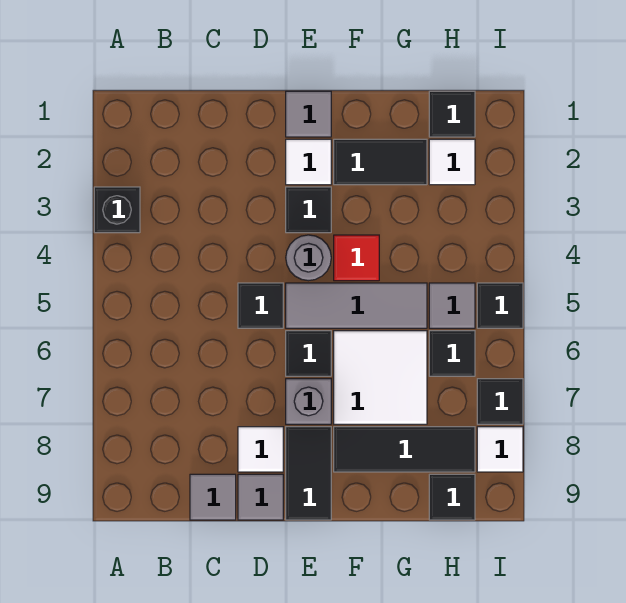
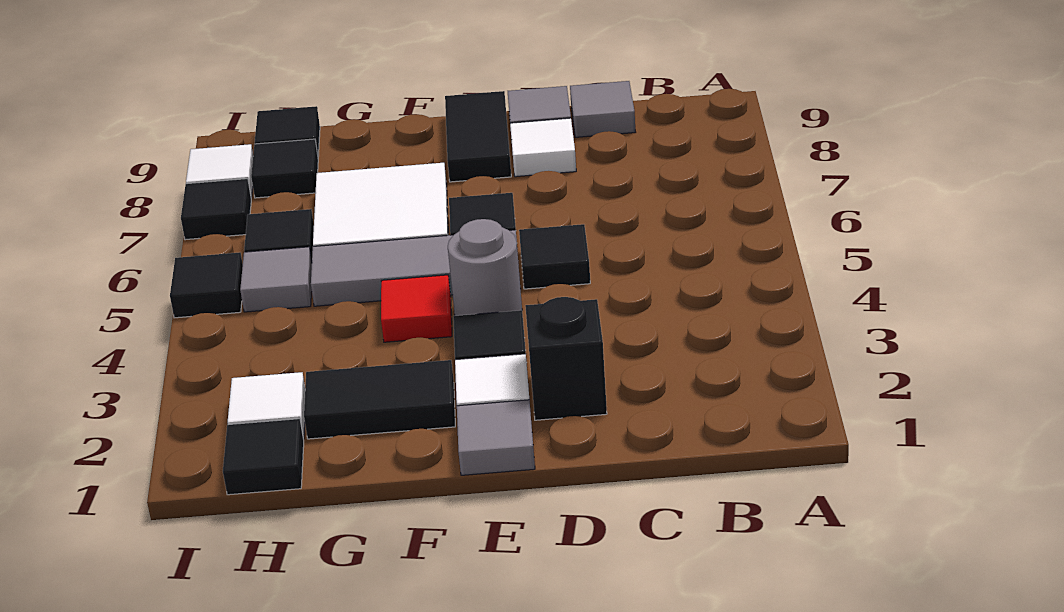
black brick A3 level 1 -> black brick D2 level 1
grey brick E7 level 1 -> none
black tile F8:H8 level 1 -> black tile H8 level 1

